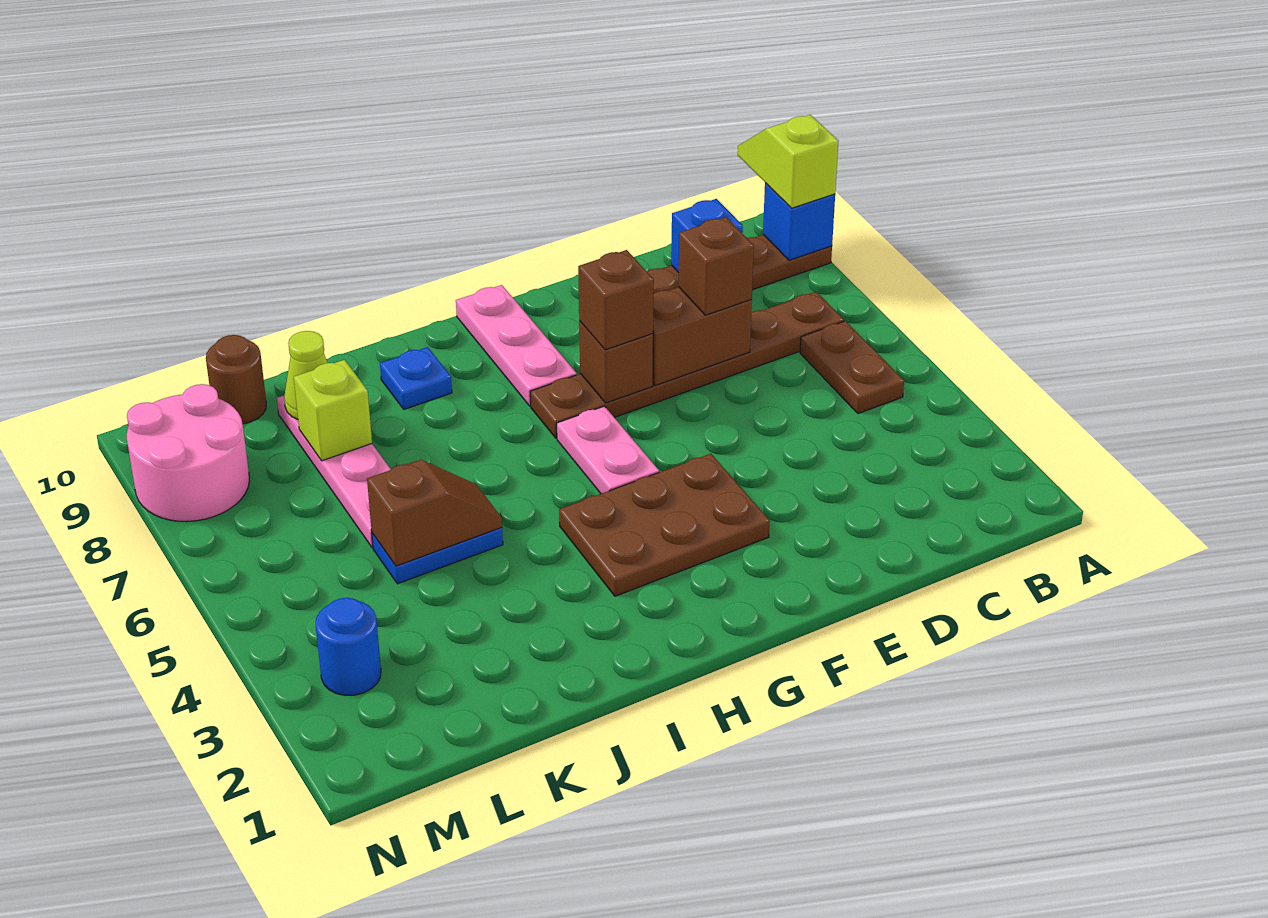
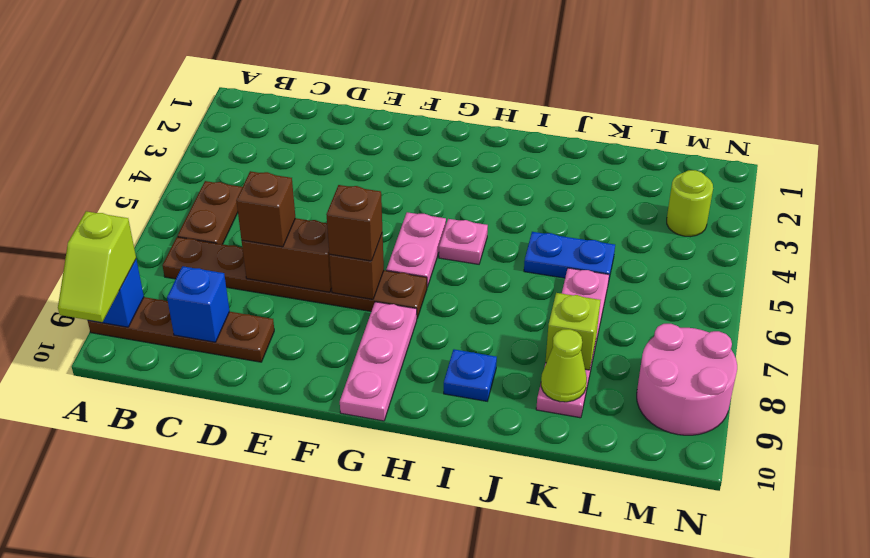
brown plate F3:H4 level 1 -> none
none -> pink plate H5 level 1
brown slope J5:K5 level 2 top K -> none
brown round brick L10 level 1 -> none
blue round brick M3 level 1 -> lime round brick M3 level 1

